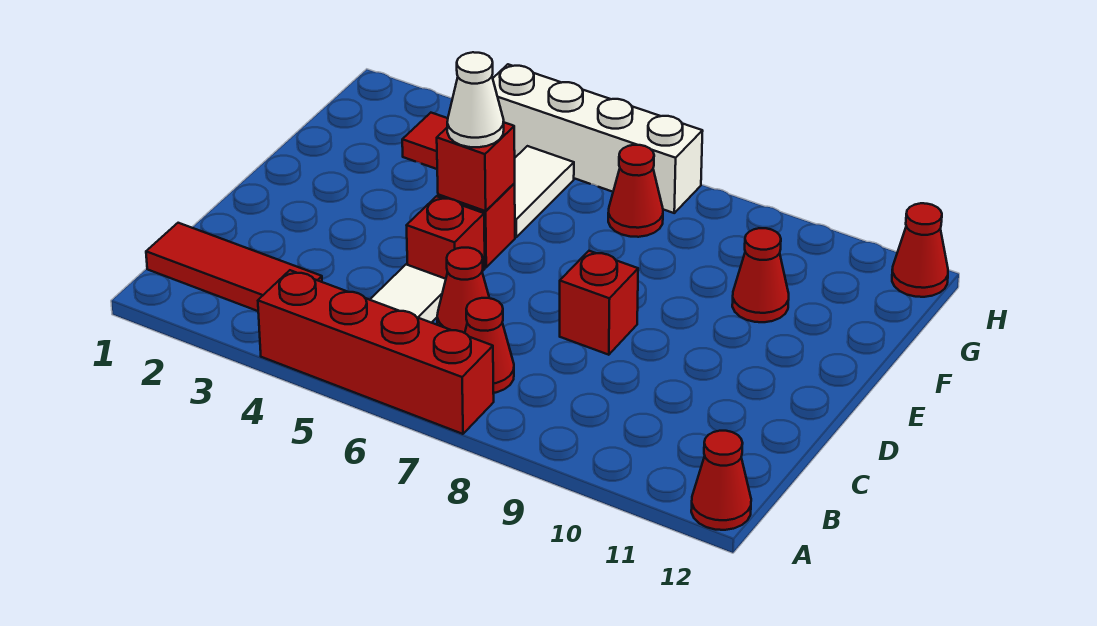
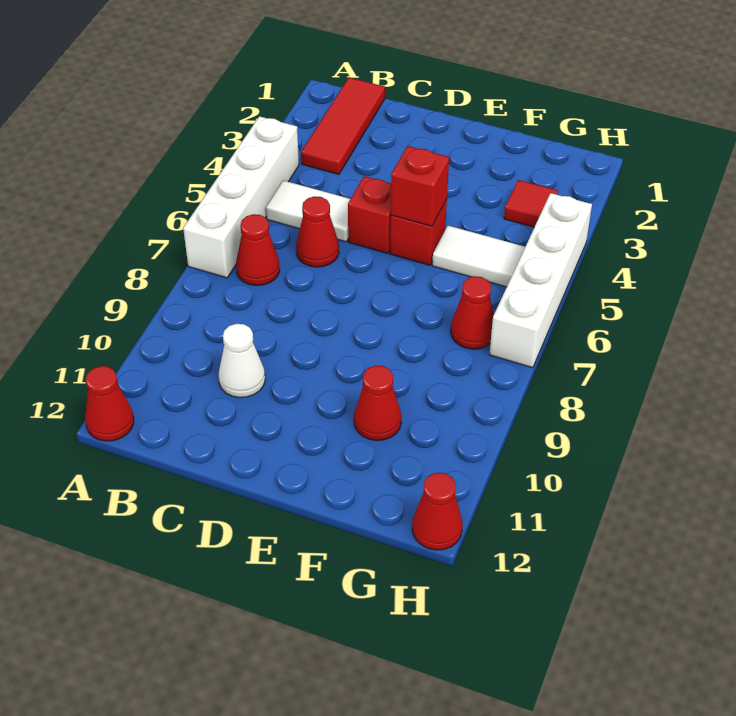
red brick A4:A7 level 1 -> white brick A4:A7 level 1
red brick D8 level 1 -> none
white cone E5 level 3 -> white cone C10 level 1

